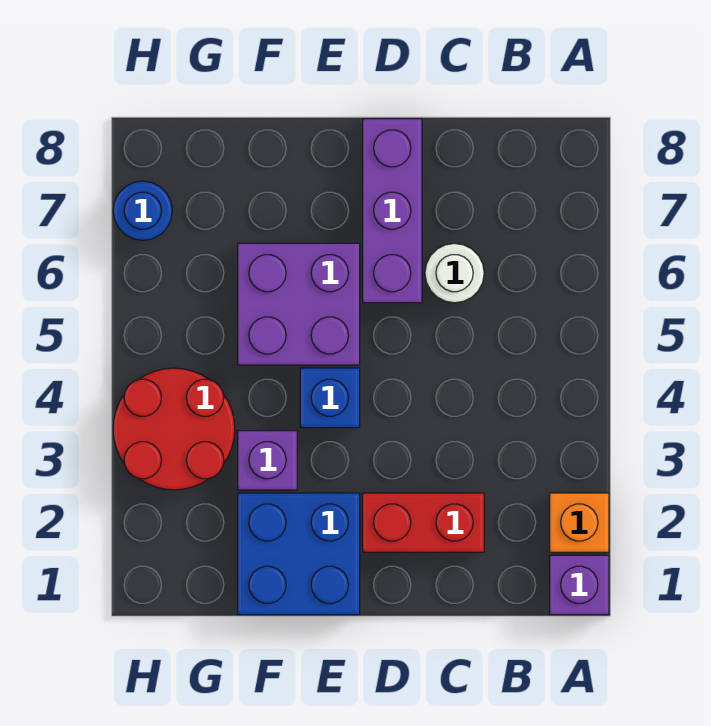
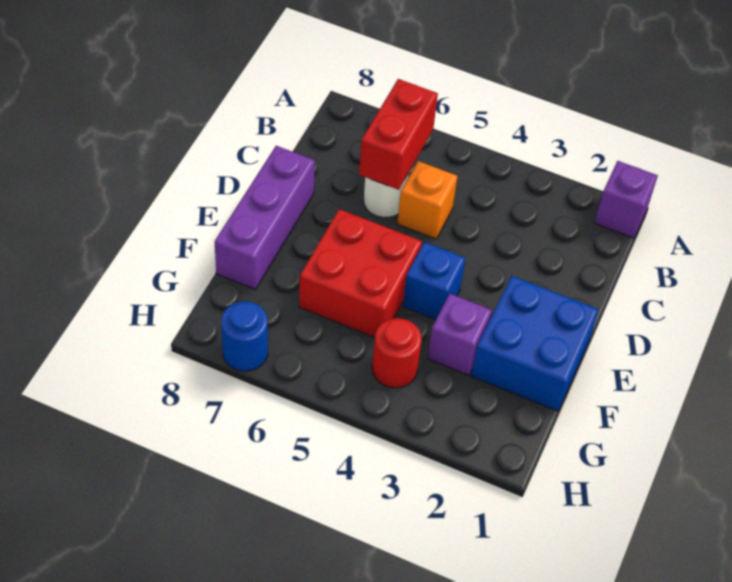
orange brick A2 level 1 -> orange brick C5 level 1
red brick C2:D2 level 1 -> red brick B6:C6 level 2
purple brick D6:D8 level 1 -> purple brick D8:F8 level 1
purple brick E5:F6 level 1 -> red brick E5:F6 level 1
red round brick G3:H4 level 1 -> red round brick G4 level 1

